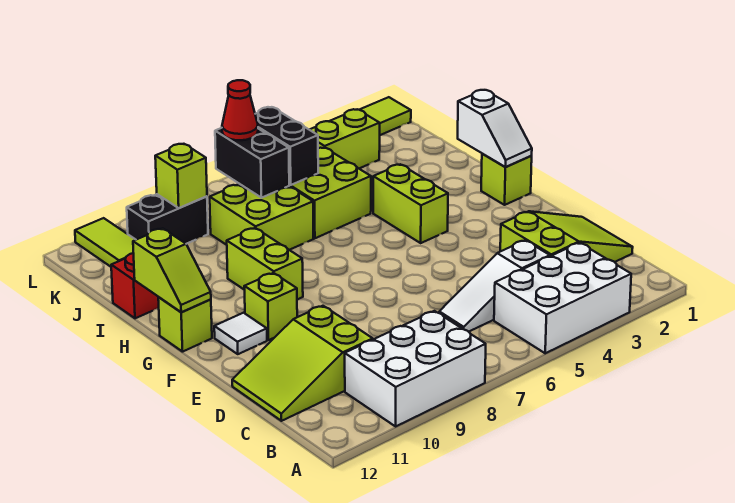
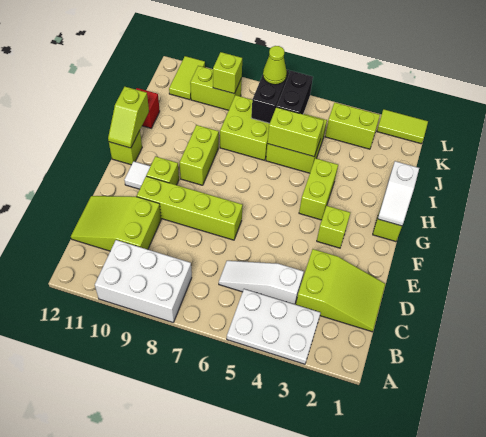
white brick A3:B5 level 1 -> white plate A3:B5 level 1
none -> lime brick E7:E10 level 1
none -> lime brick F3 level 1
none -> lime brick I5:I6 level 2
red cone K7 level 3 -> lime cone K7 level 3
black brick K9:K10 level 1 -> lime brick K9:K10 level 1

